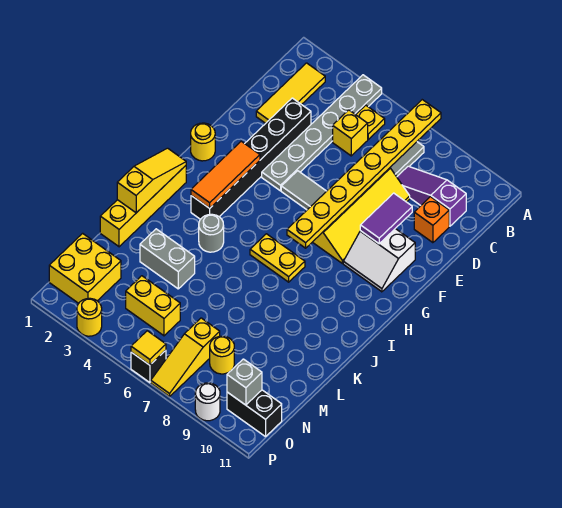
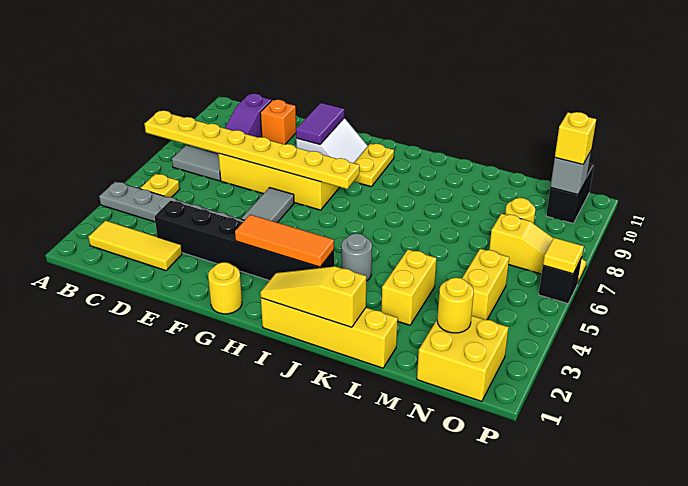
yellow brick C5 level 1 -> yellow brick O10 level 3
purple tile E9:F9 level 2 -> purple tile F9:F10 level 2
yellow plate I6:I7 level 1 -> yellow plate H9:H10 level 1
grey brick L3:L4 level 1 -> yellow brick L3:L4 level 1
yellow round brick P3 level 1 -> yellow round brick N2 level 2
white round brick P9 level 1 -> none

